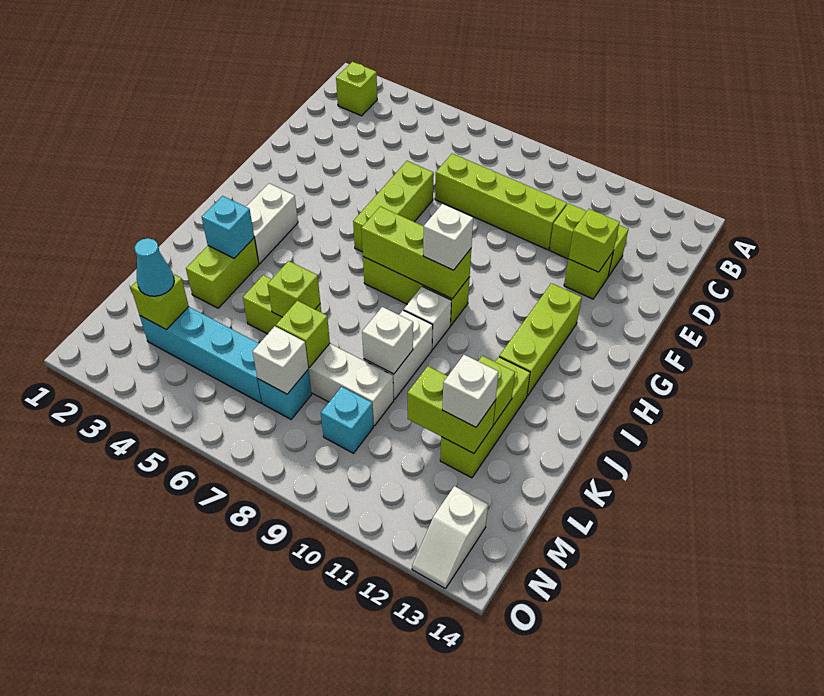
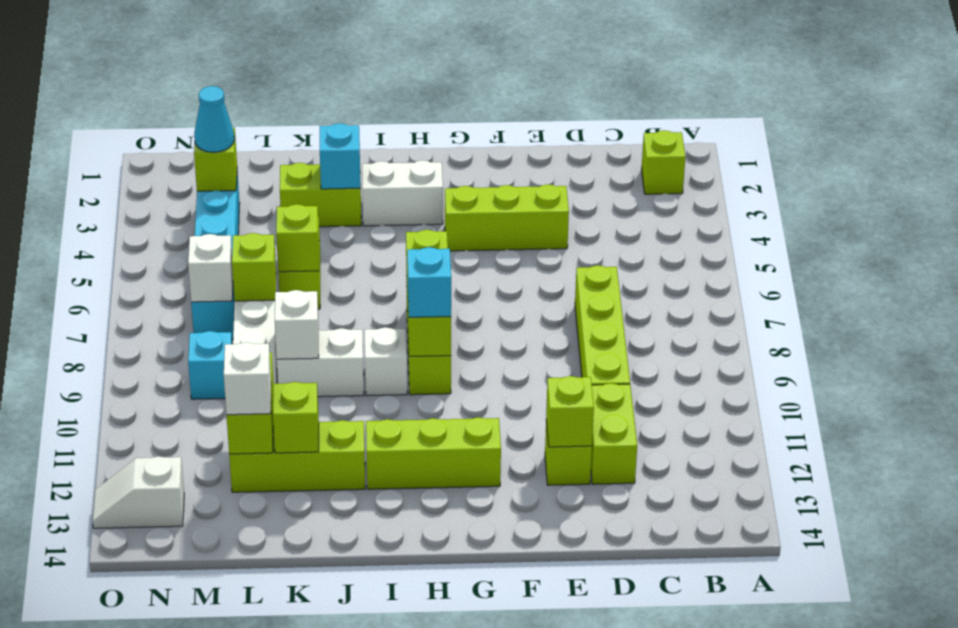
lime brick E6:G6 level 1 -> lime brick E4:G4 level 1
white brick H9 level 3 -> cyan brick H9 level 3

